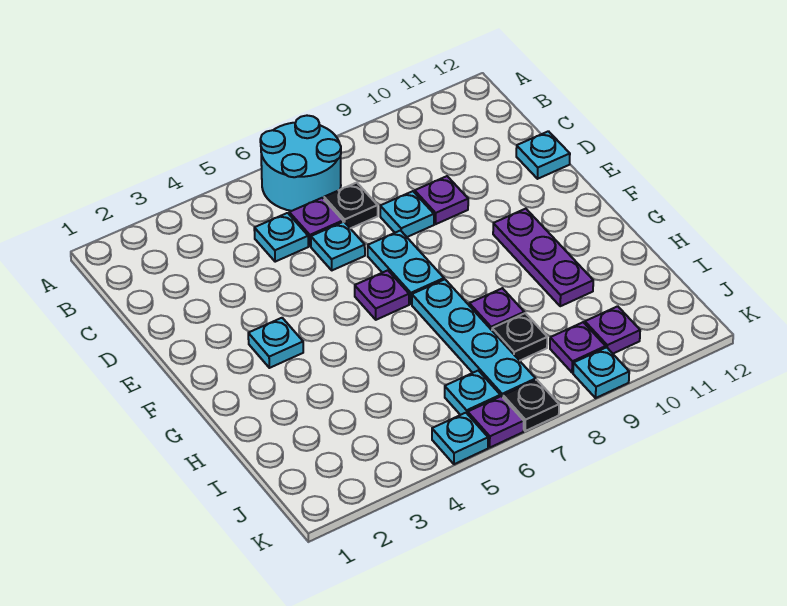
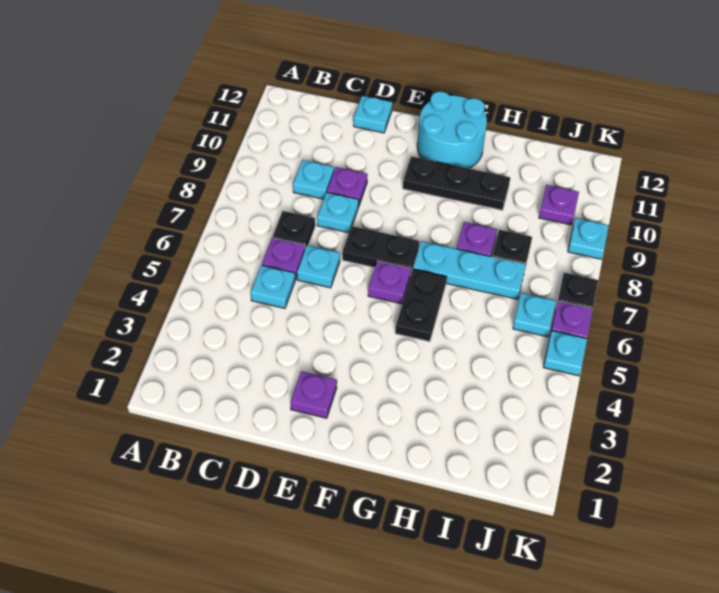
cyan round brick A6:B7 level 1 -> cyan round brick F11:G12 level 1
cyan plate E7:F7 level 1 -> black plate E7:F7 level 1
cyan plate F3 level 1 -> cyan plate C9 level 1
purple plate F10:H10 level 1 -> black plate F10:H10 level 1
none -> black plate G5:G6 level 1
cyan plate G7:J7 level 1 -> cyan plate G7:I7 level 1
purple plate J9 level 1 -> purple plate E2 level 1

